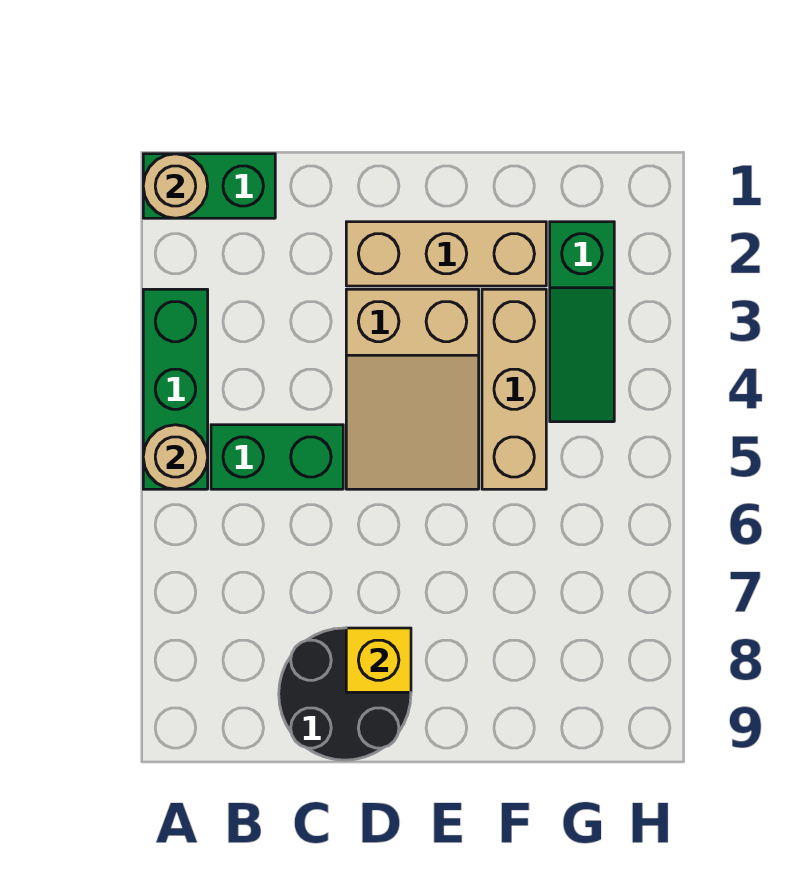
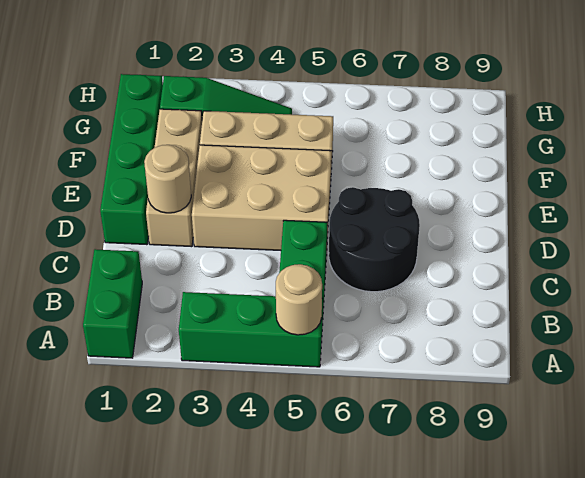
tan round brick A1 level 2 -> tan round brick D2 level 2
black round brick C8:D9 level 1 -> black round brick C6:D7 level 1
none -> green brick D1:G1 level 1
tan slope D3:E5 level 1 top 3 -> tan brick D3:E5 level 1
yellow brick D8 level 2 -> none

